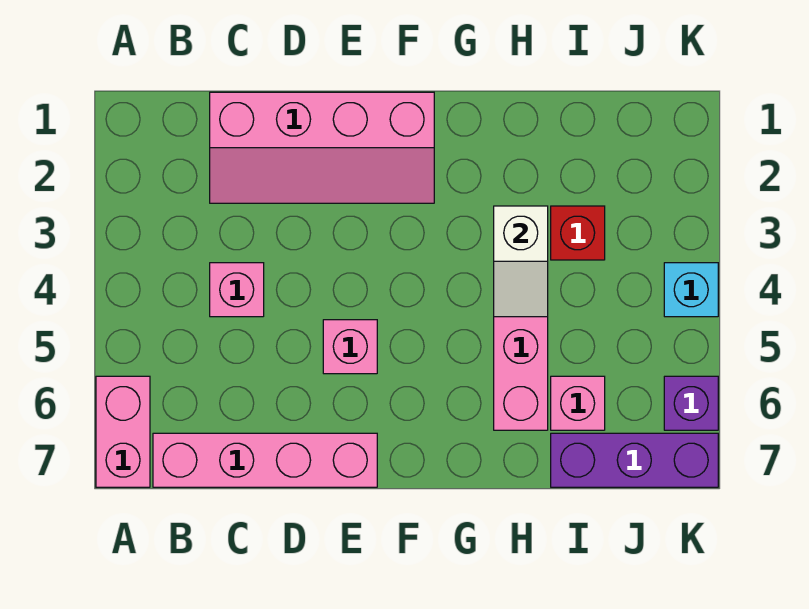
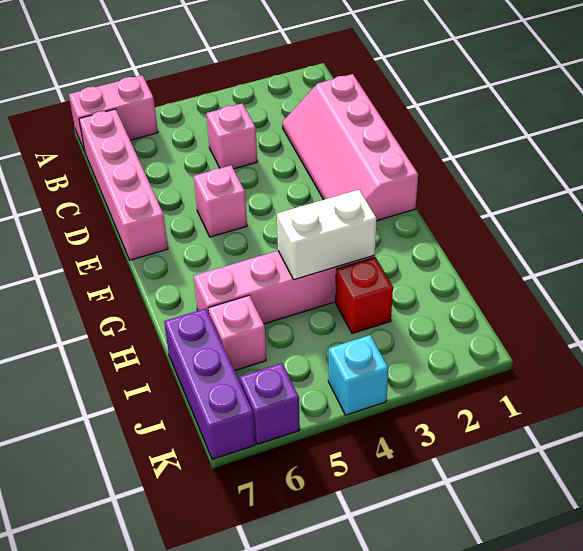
white slope H3:H4 level 2 top 3 -> white brick H3:H4 level 2

